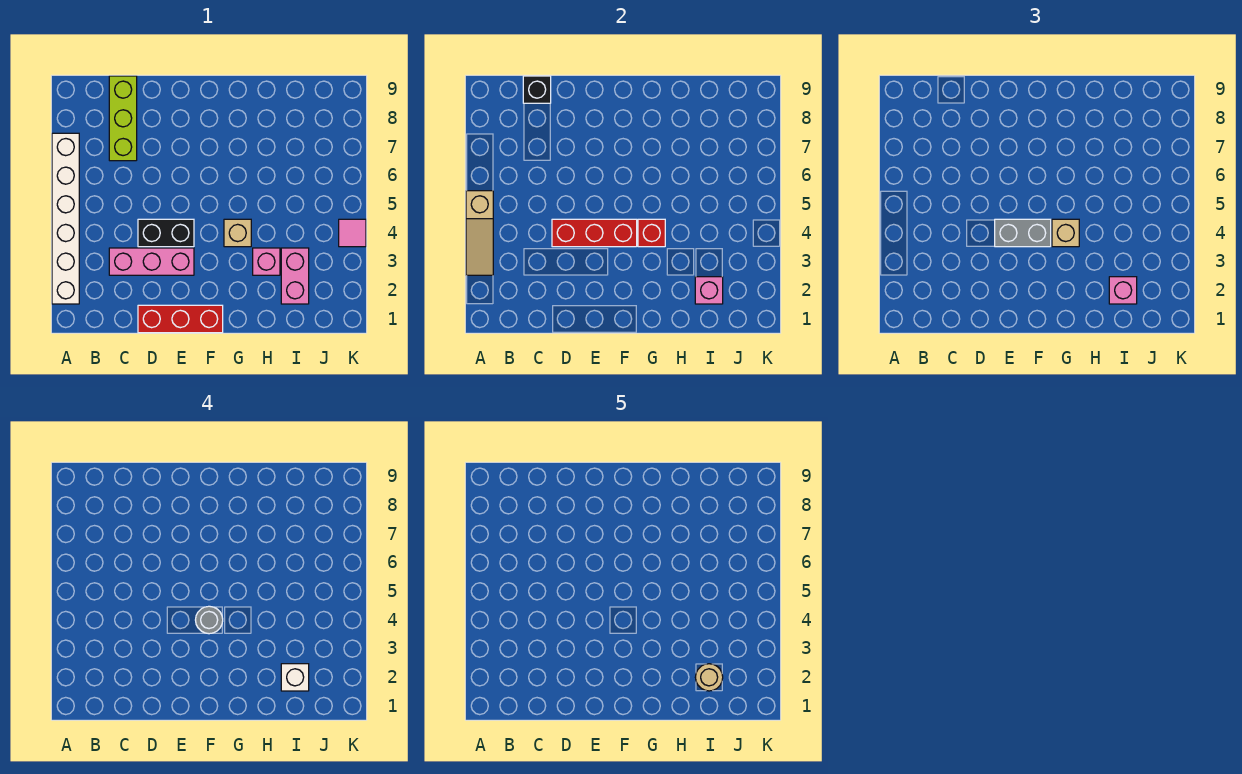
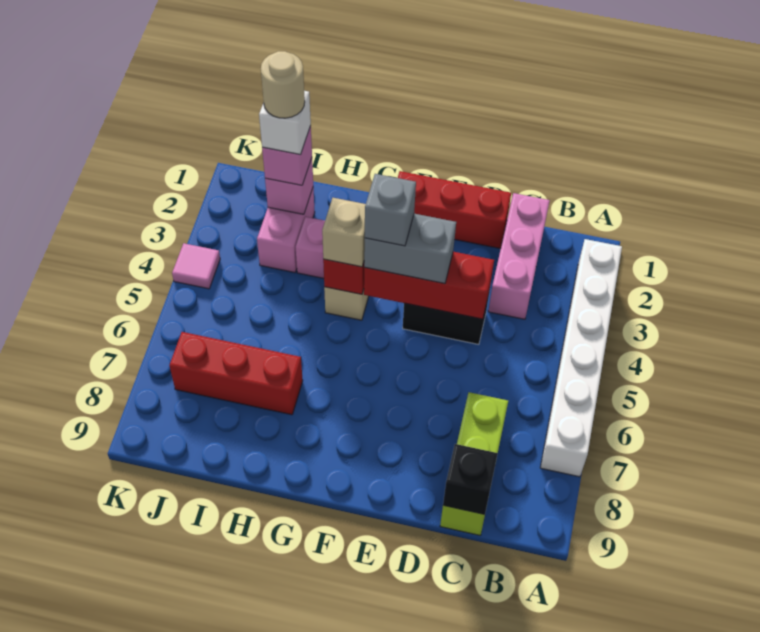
tan slope A3:A5 level 2 top 5 -> none
pink brick C3:E3 level 1 -> pink brick C1:C3 level 1
grey round brick F4 level 4 -> grey brick F4 level 4
none -> red brick H7:J7 level 1

